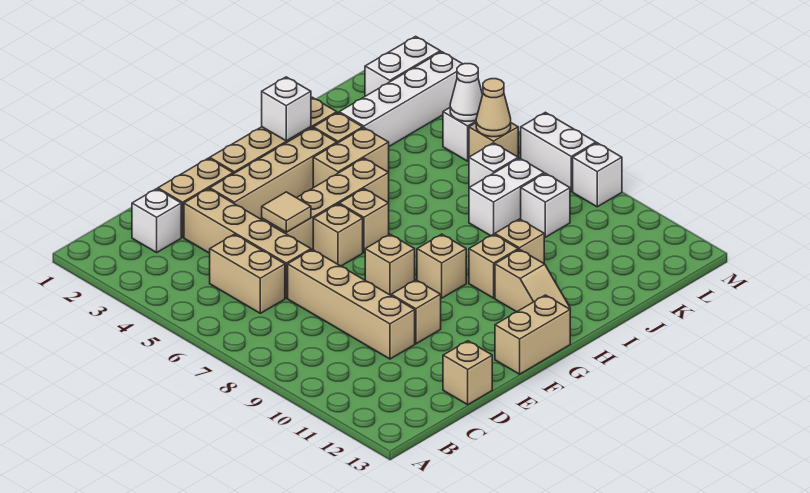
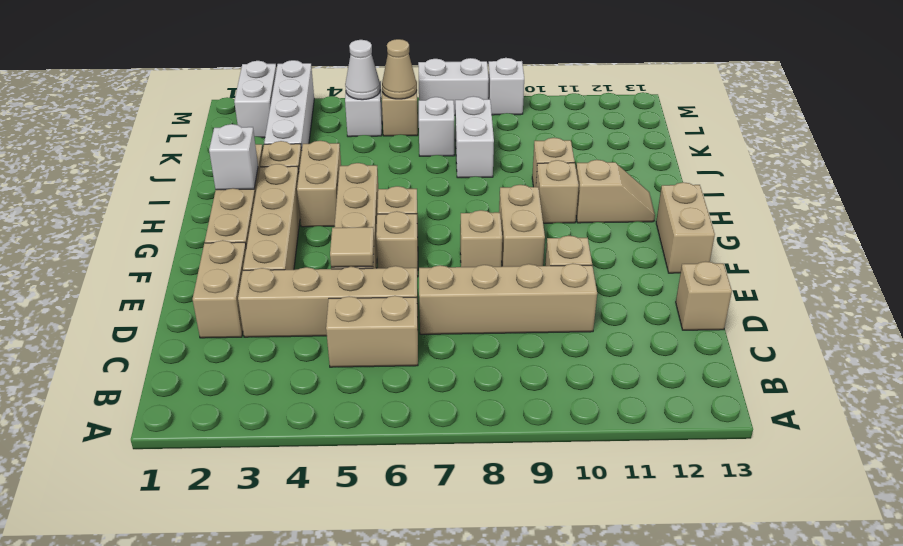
white brick C2 level 1 -> none
tan brick G9 level 1 -> tan brick F9:G9 level 1
white brick K9 level 1 -> none

